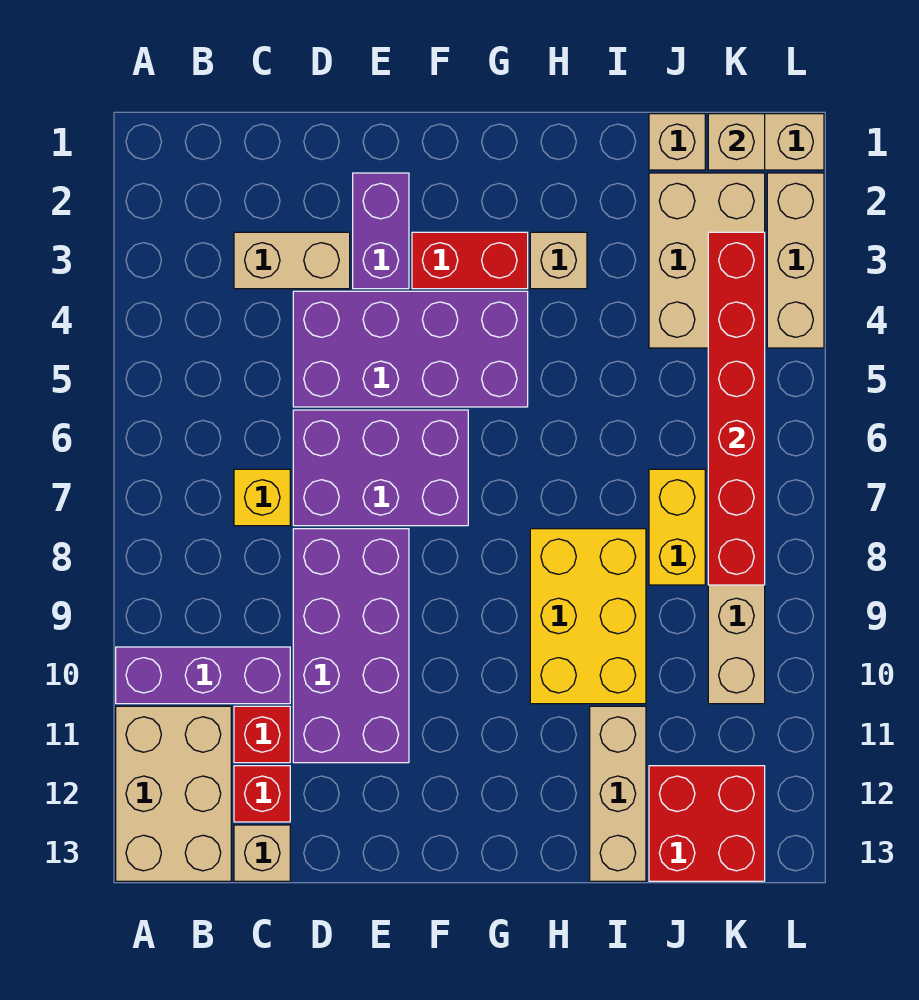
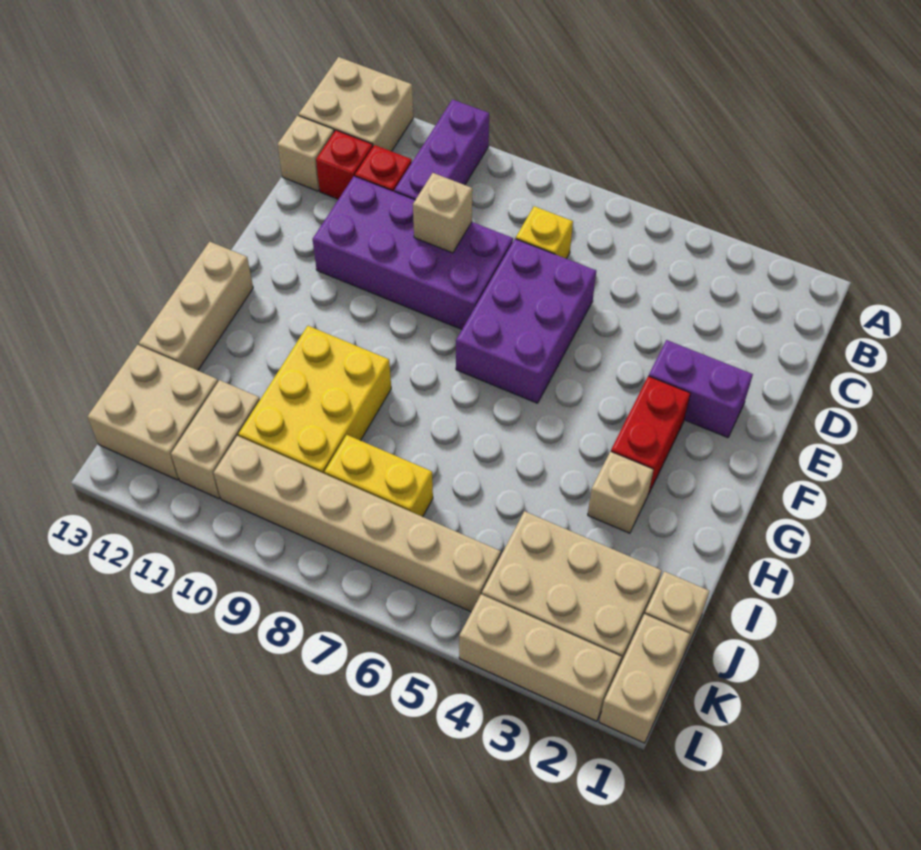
tan brick A11:B13 level 1 -> tan brick A12:B13 level 1
tan brick C3:D3 level 1 -> tan brick J11:K11 level 1
purple brick D4:G5 level 1 -> none
yellow brick H8:I10 level 1 -> yellow brick H9:J10 level 1
tan brick I11:I13 level 1 -> tan brick G13:I13 level 1
red brick J12:K13 level 1 -> tan brick J12:K13 level 1
tan brick K1 level 2 -> tan brick D9 level 2
red brick K3:K8 level 2 -> none

